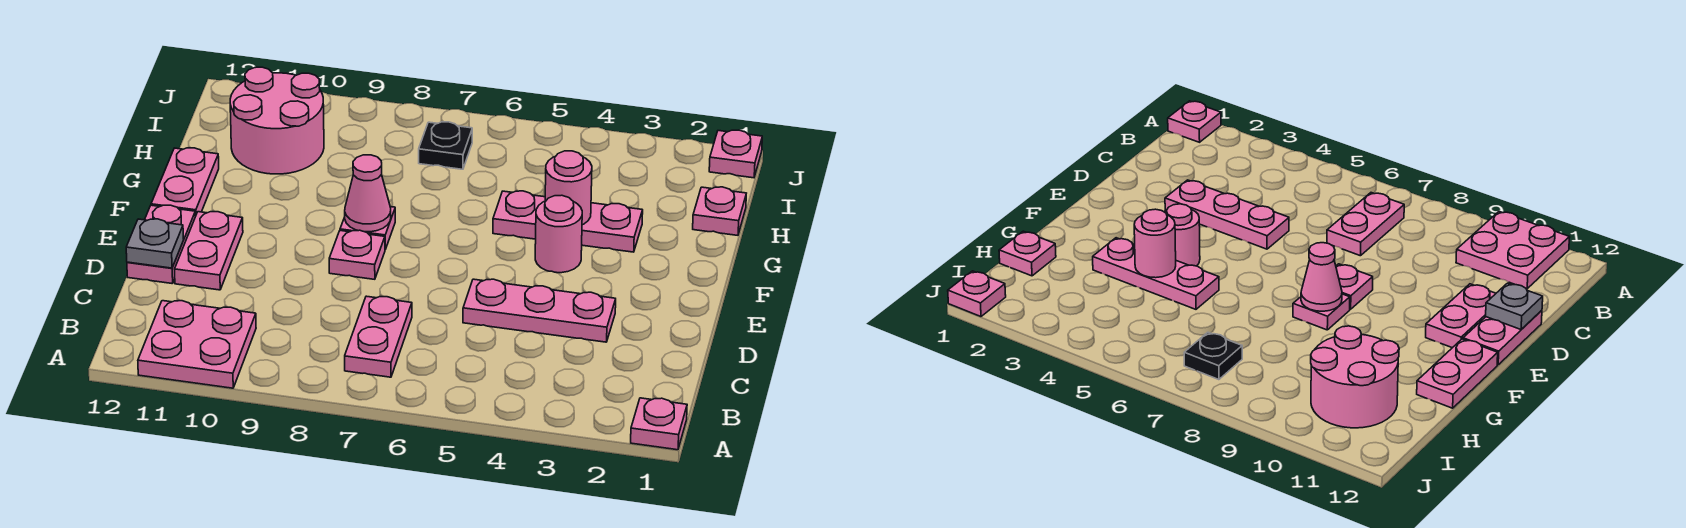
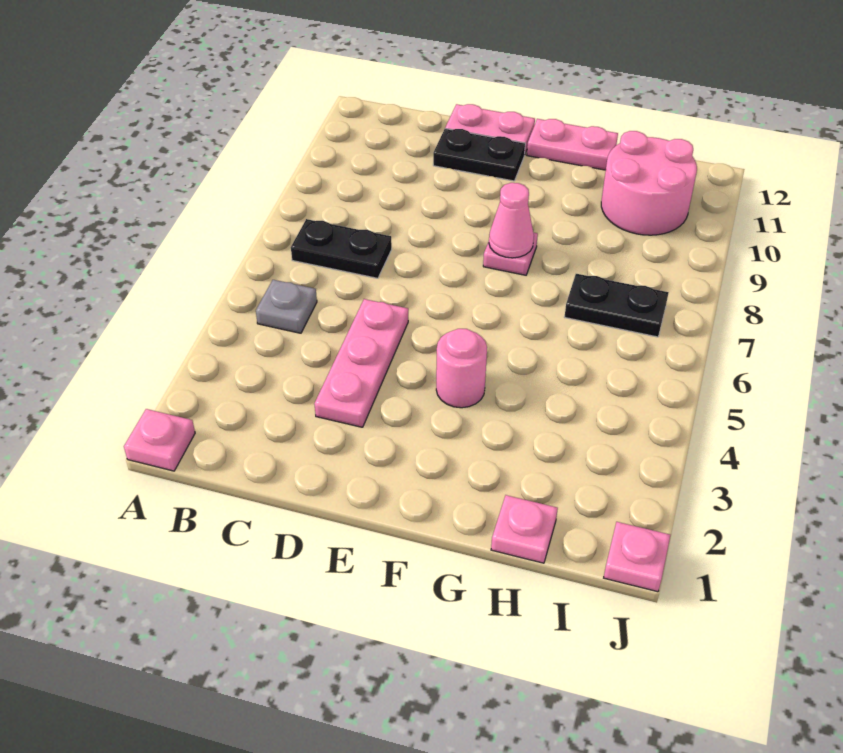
pink plate A10:B11 level 1 -> none
pink plate B7:C7 level 1 -> black plate B7:C7 level 1
pink plate D11:E11 level 1 -> black plate D11:E11 level 1
grey plate D12 level 2 -> grey plate B5 level 1
pink plate E8 level 1 -> none
pink plate G3:G5 level 1 -> none
pink round brick G4 level 2 -> none
black plate I7 level 1 -> black plate H7:I7 level 1

